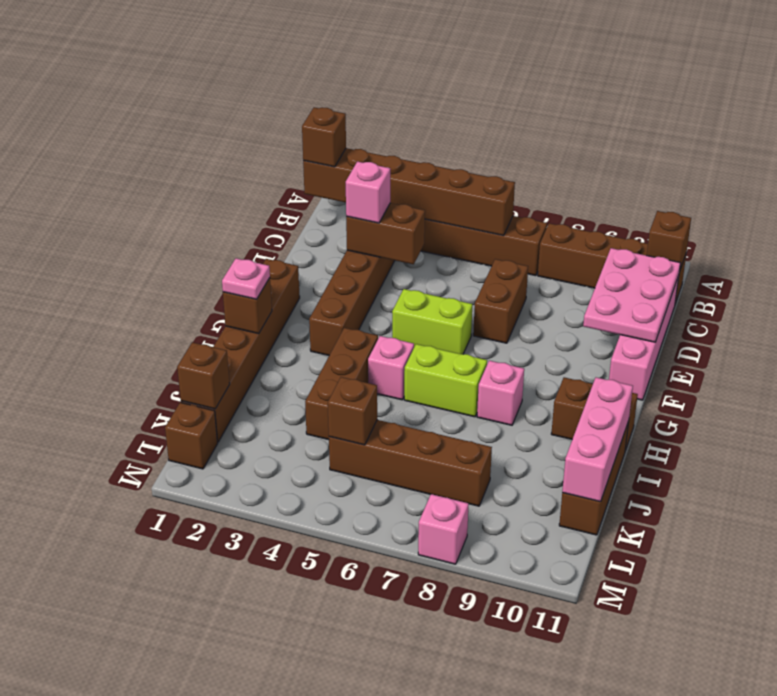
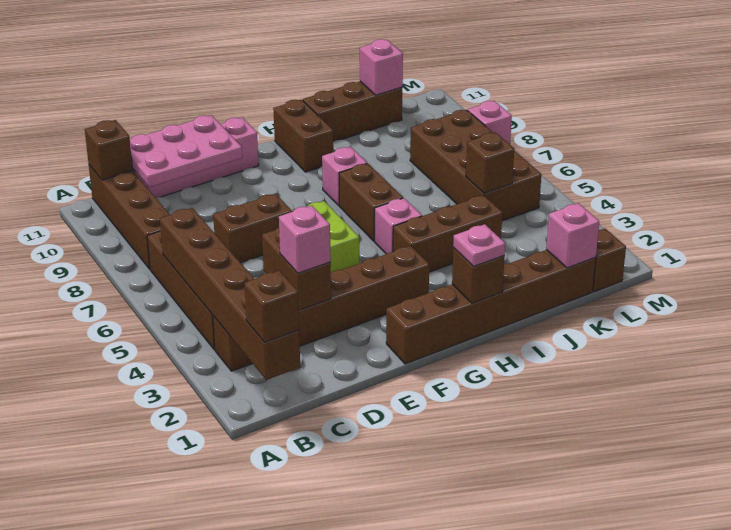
lime brick H6:H7 level 1 -> brown brick H6:H7 level 1
pink brick I11:K11 level 2 -> pink brick K11 level 2
brown brick K1 level 2 -> pink brick K1 level 2
brown brick K5:K8 level 1 -> brown brick K5:L8 level 1

